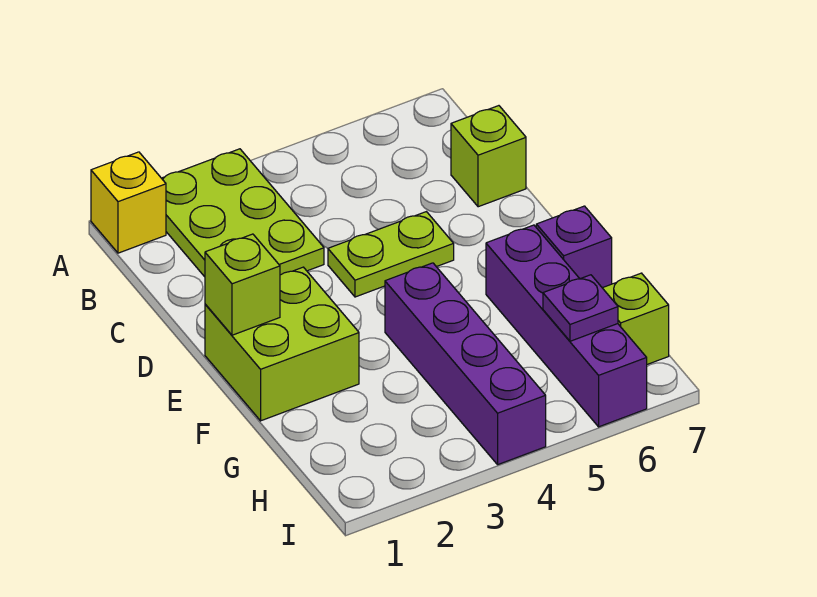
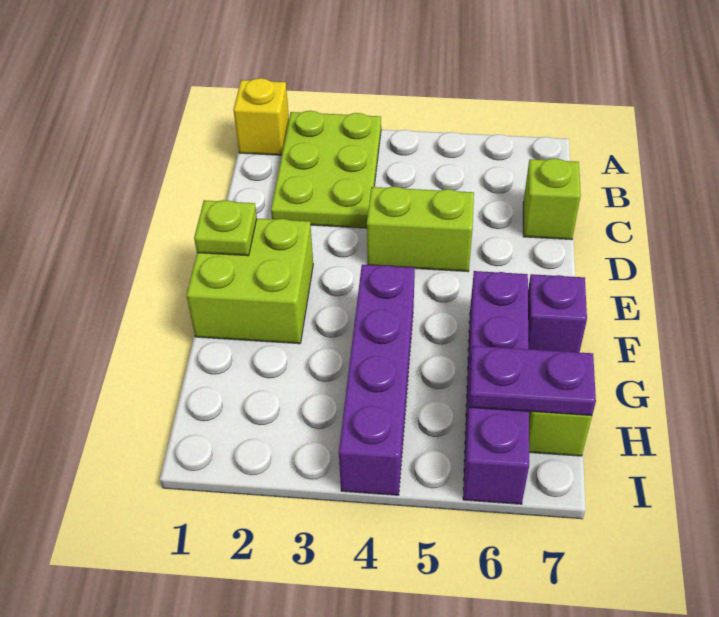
lime plate D4:D5 level 1 -> lime brick D4:D5 level 1
lime brick E1 level 2 -> lime plate E1 level 2
purple plate H6 level 2 -> purple plate H6:H7 level 2

